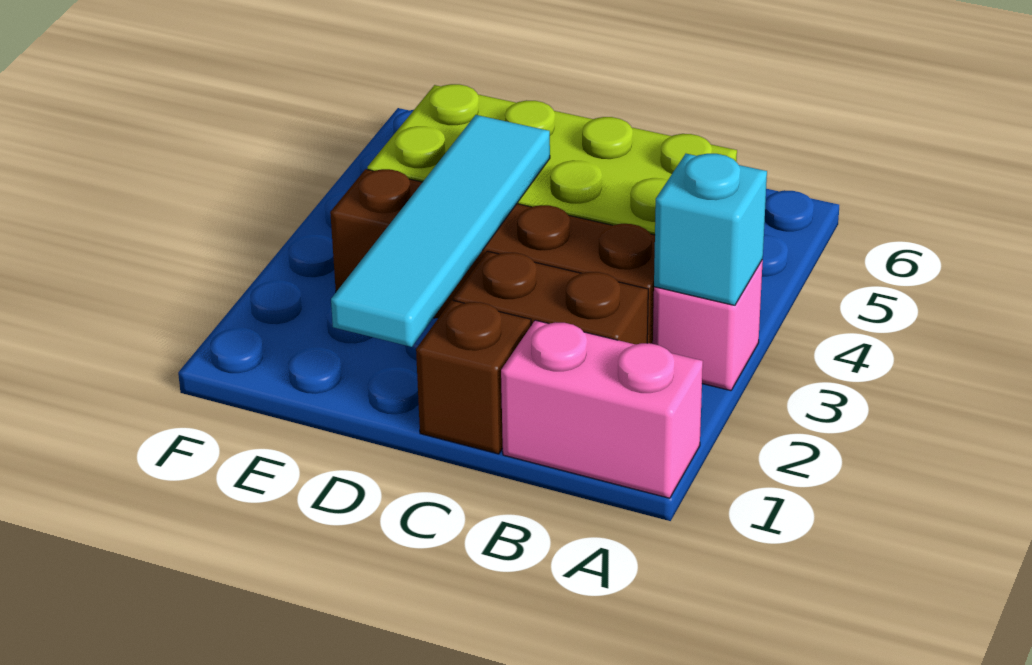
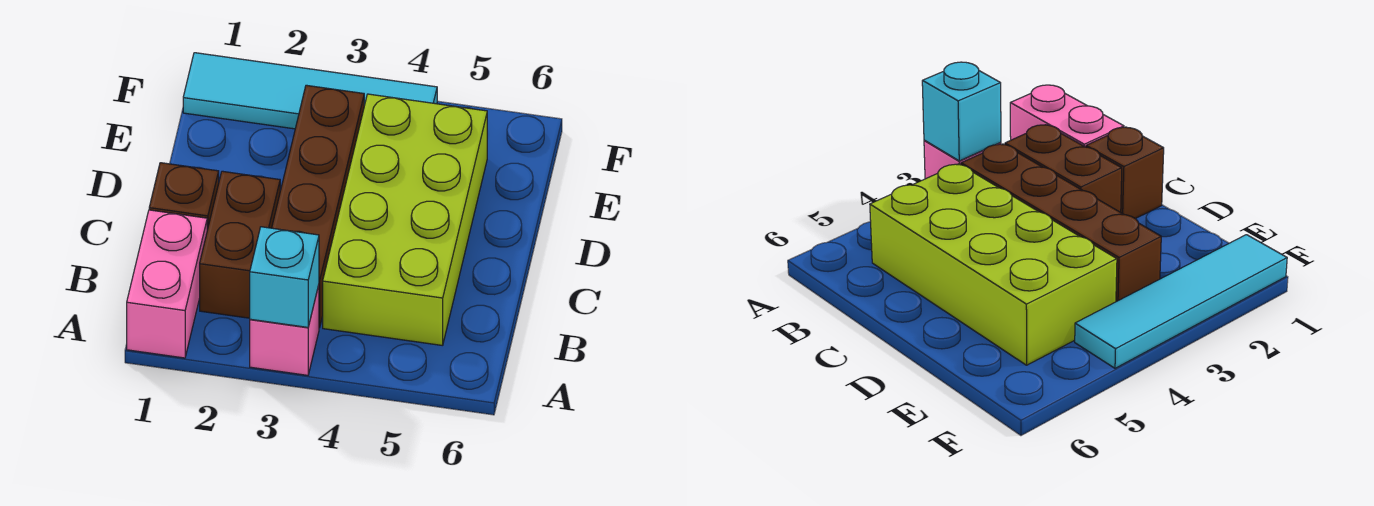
cyan tile D1:D4 level 2 -> cyan tile F1:F4 level 1

